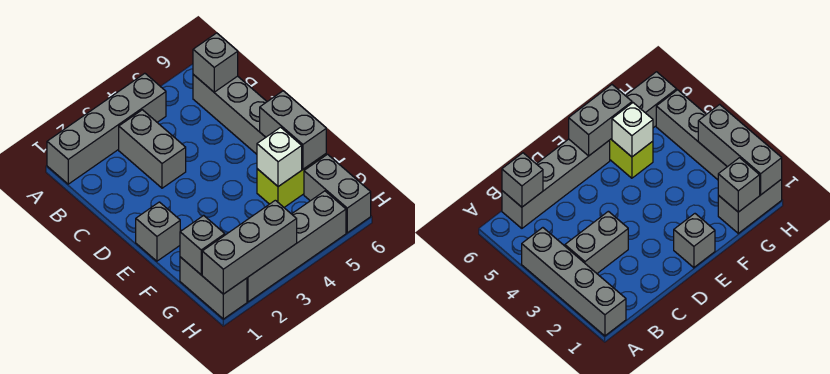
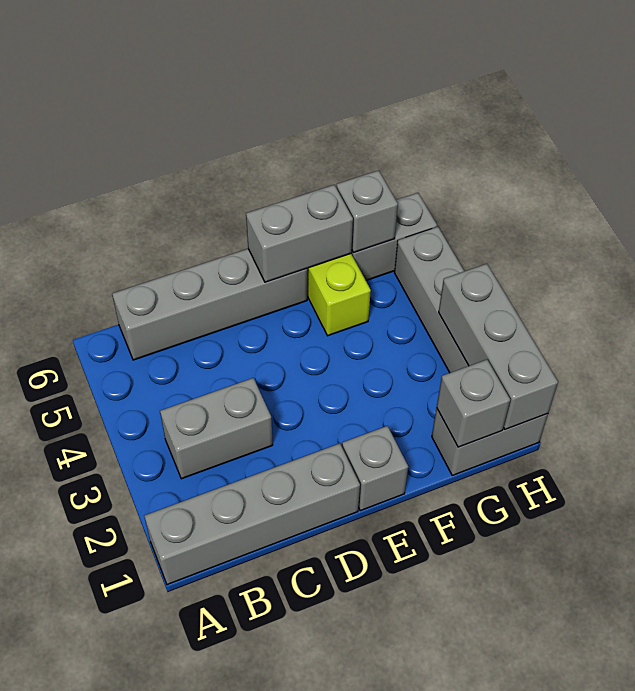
grey brick A1:A4 level 1 -> grey brick A1:D1 level 1
grey brick B6 level 2 -> grey brick G6 level 2
white brick F5 level 2 -> none

